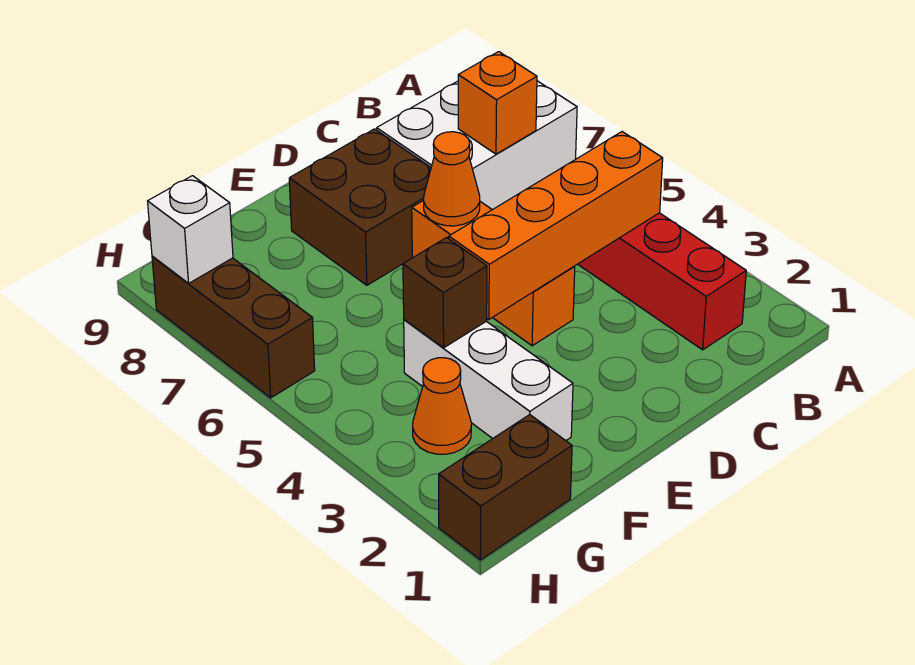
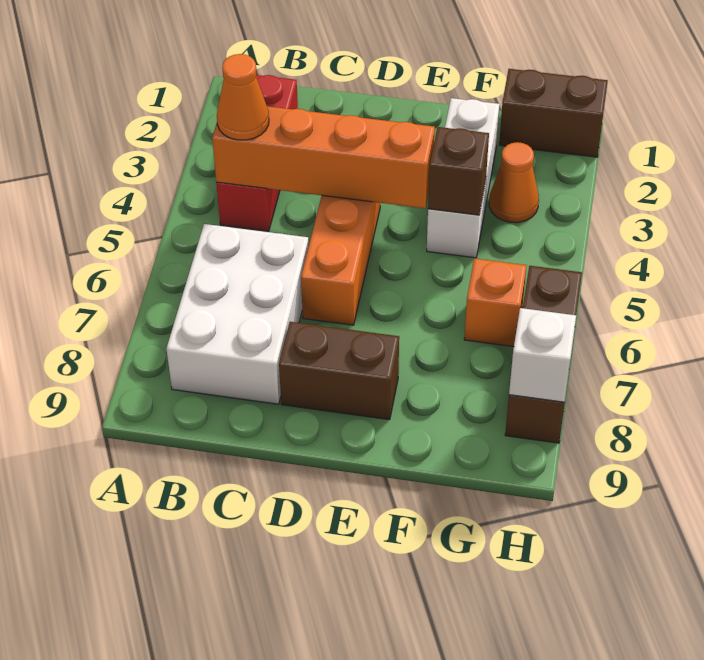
white brick A7:C8 level 1 -> white brick B6:C8 level 1
orange brick B7 level 2 -> orange brick G6 level 1
orange cone D6 level 2 -> orange cone B4 level 3
brown brick D7:E8 level 1 -> brown brick D8:E8 level 1

